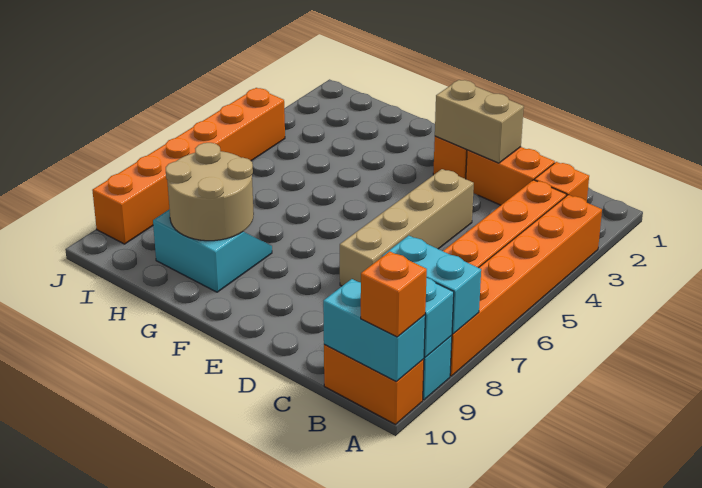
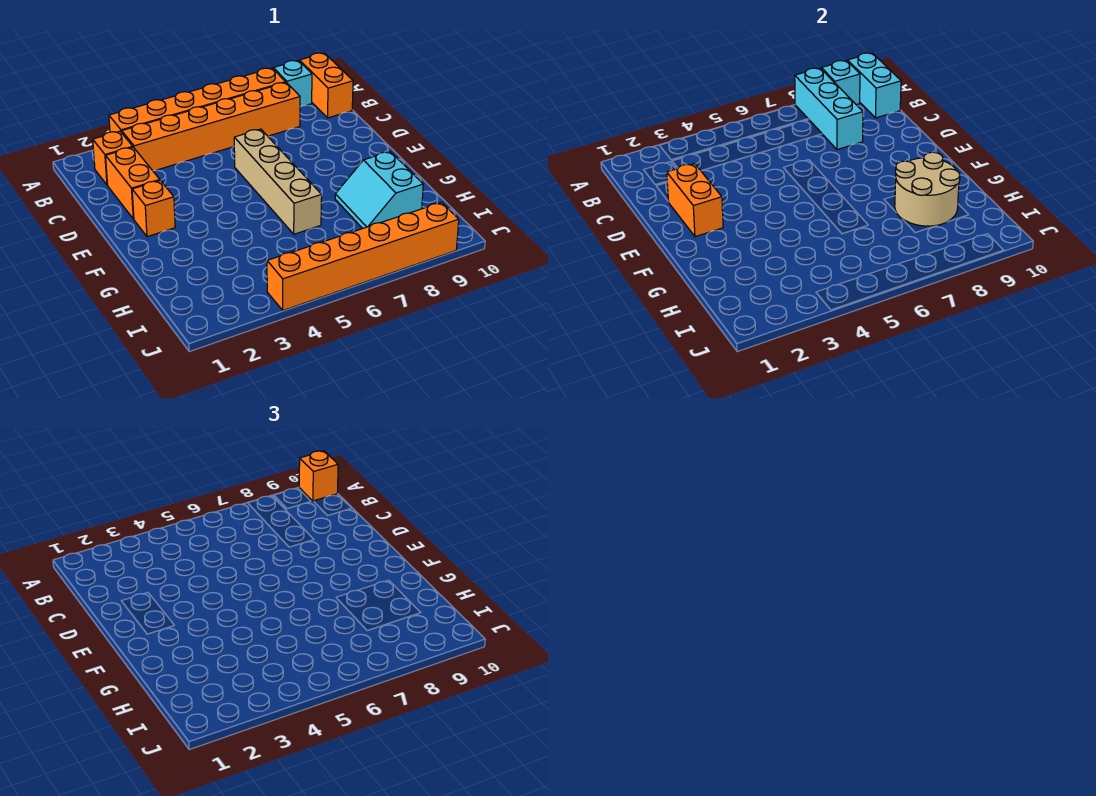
cyan brick A8:B8 level 2 -> cyan brick A8:C8 level 2
tan brick D2:E2 level 2 -> orange brick D2:E2 level 2
tan brick D4:D7 level 1 -> tan brick D6:G6 level 1

